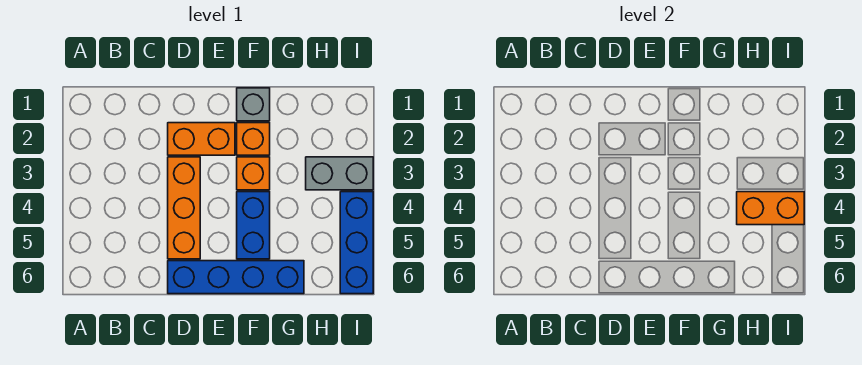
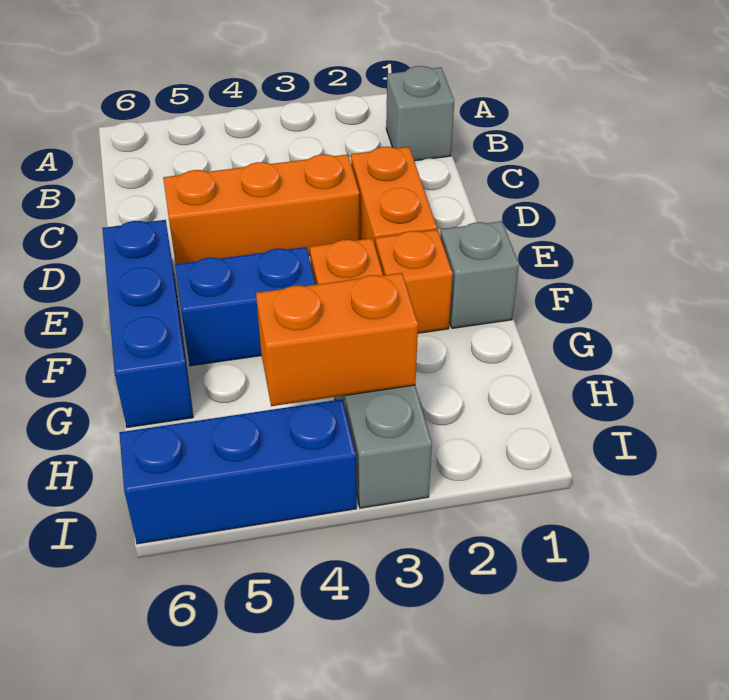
none -> grey brick B1 level 1
blue brick D6:G6 level 1 -> blue brick E6:G6 level 1
orange brick H4:I4 level 2 -> orange brick H3:H4 level 2

